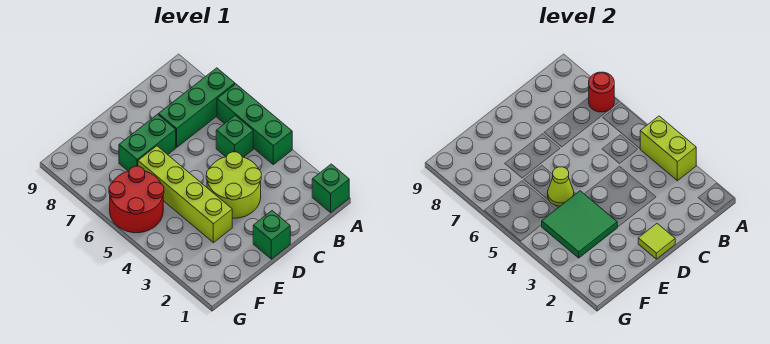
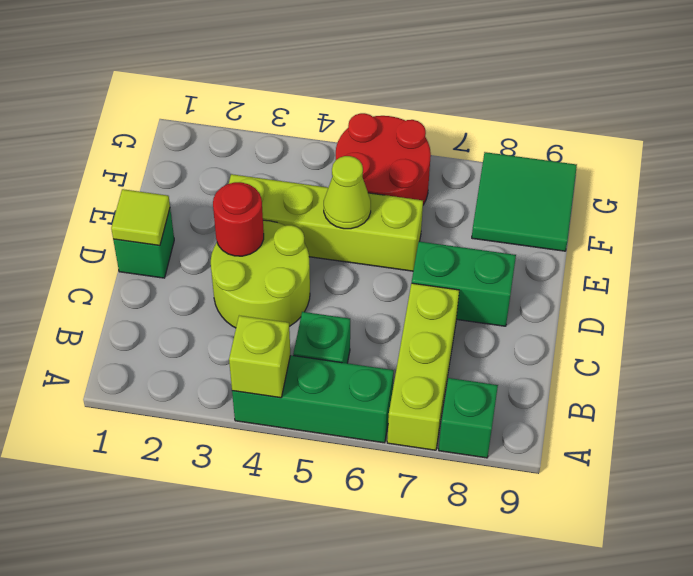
green brick A1 level 1 -> green brick A8 level 1
lime brick A3:A4 level 2 -> lime brick A4 level 2
green brick A7:C7 level 1 -> lime brick A7:C7 level 1
red round brick A7 level 2 -> red round brick D3 level 2
green brick D7:E7 level 1 -> green brick D7:D8 level 1
green tile E3:F4 level 2 -> green tile F8:G9 level 1

